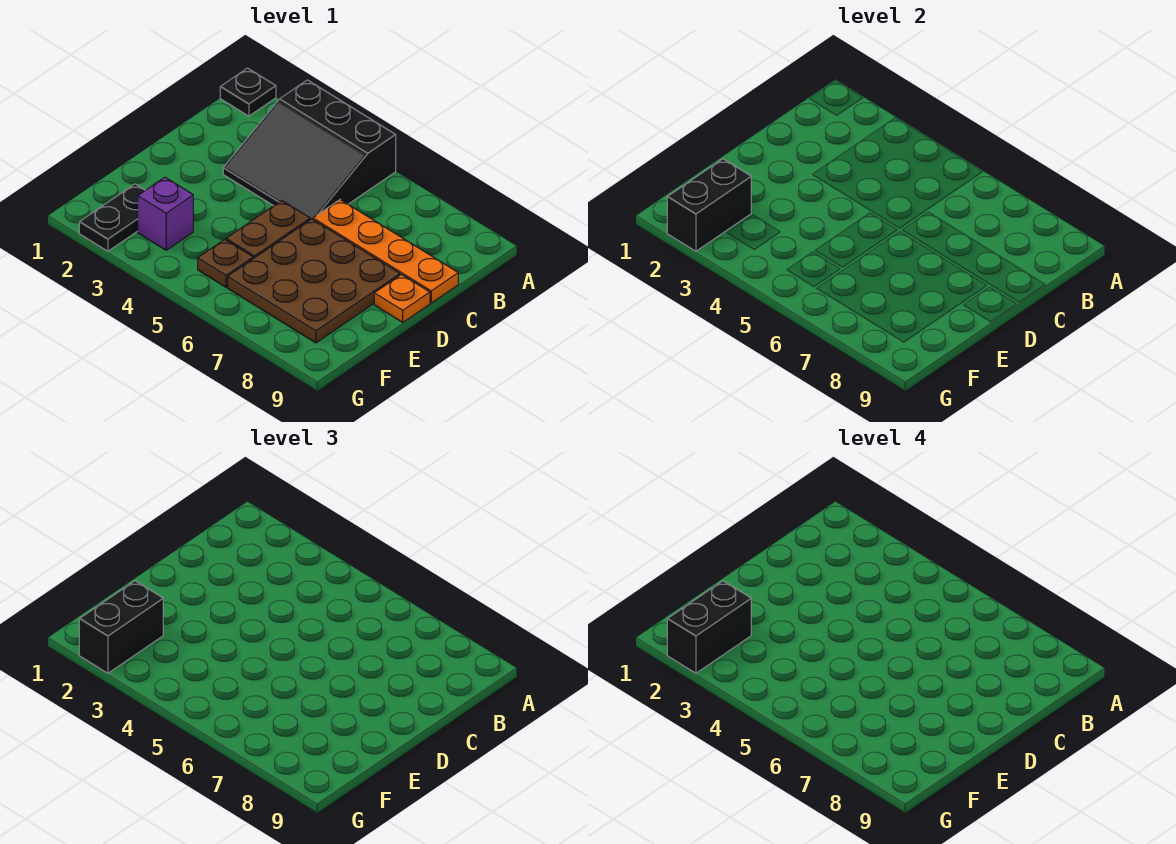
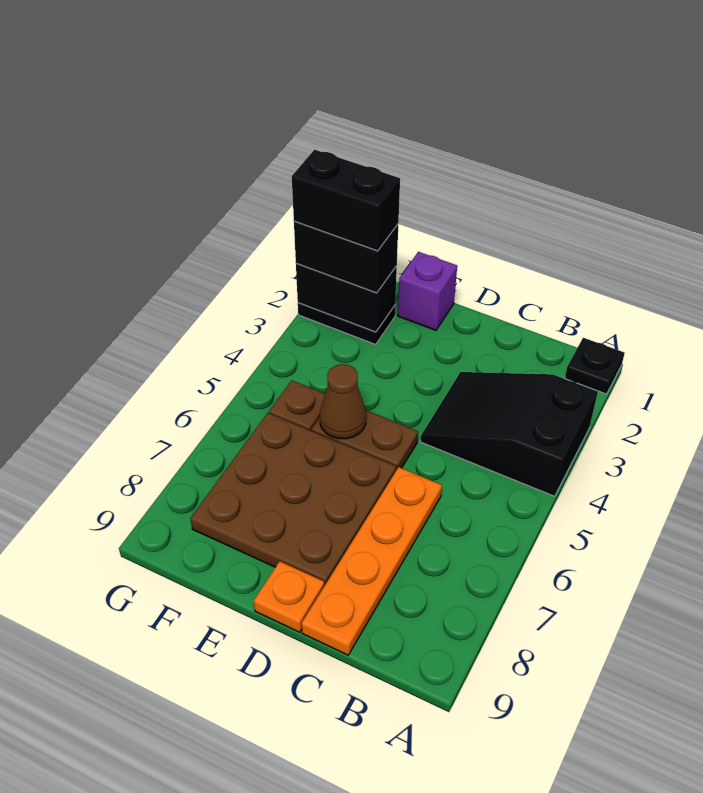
black slope A3:C5 level 1 top A -> black slope A3:C4 level 1 top A
none -> brown cone E5 level 2
purple brick F3 level 1 -> purple brick E1 level 1

